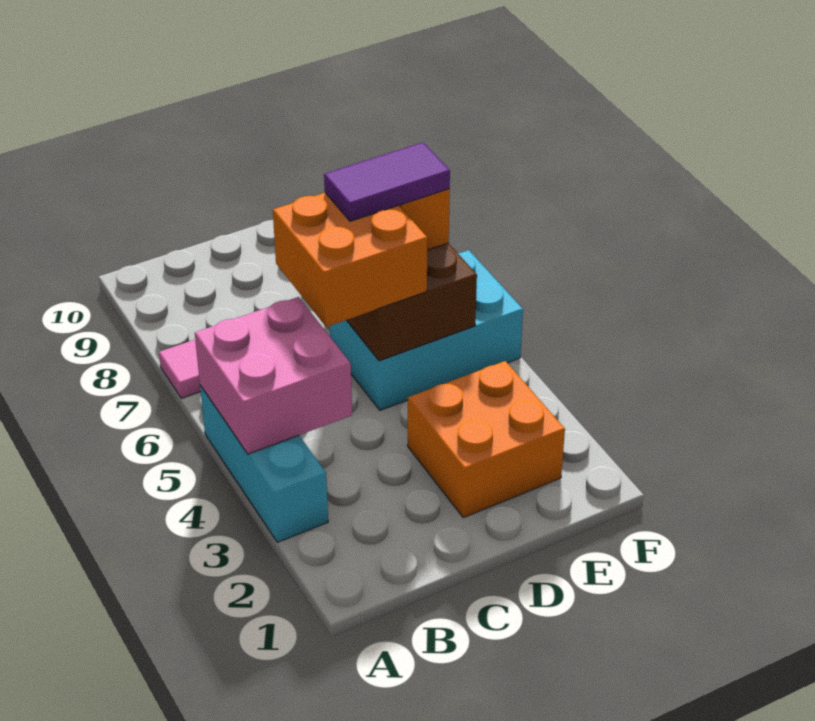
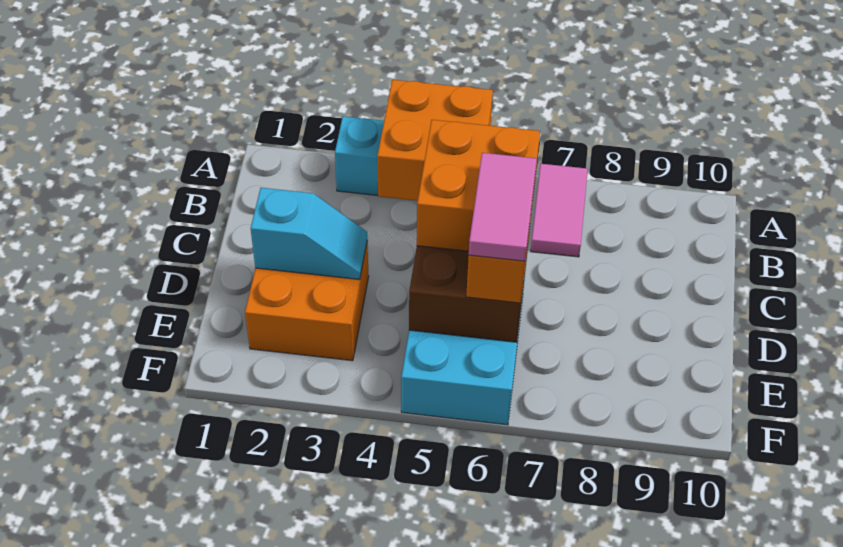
pink brick A4:B5 level 2 -> orange brick A4:B5 level 2
none -> cyan slope D2:D3 level 2 top 2
purple tile D6:E6 level 4 -> pink tile D6:E6 level 4

